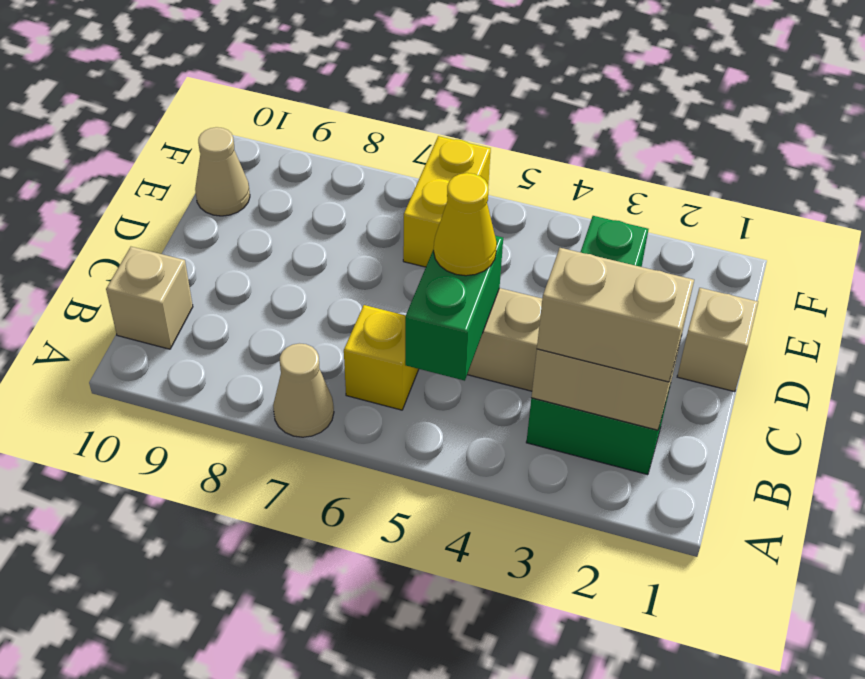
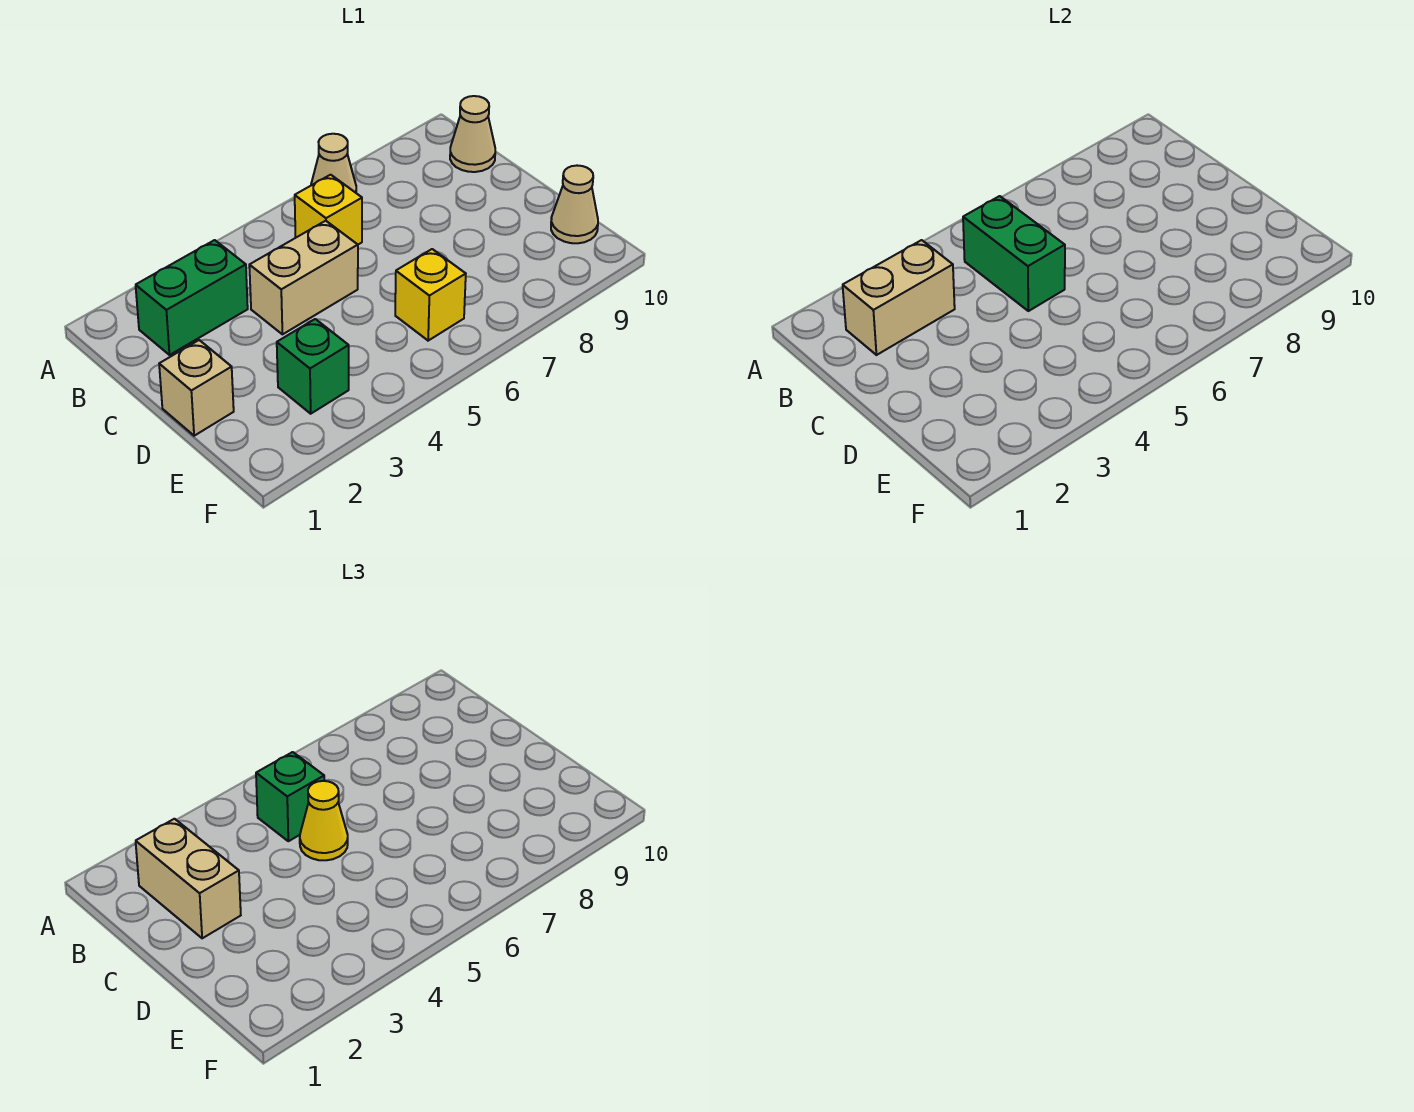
tan brick B2:B3 level 3 -> tan brick B2:C2 level 3
none -> green brick B5 level 3
tan brick B10 level 1 -> tan cone B10 level 1
yellow brick E6:F6 level 1 -> yellow brick E6 level 1

